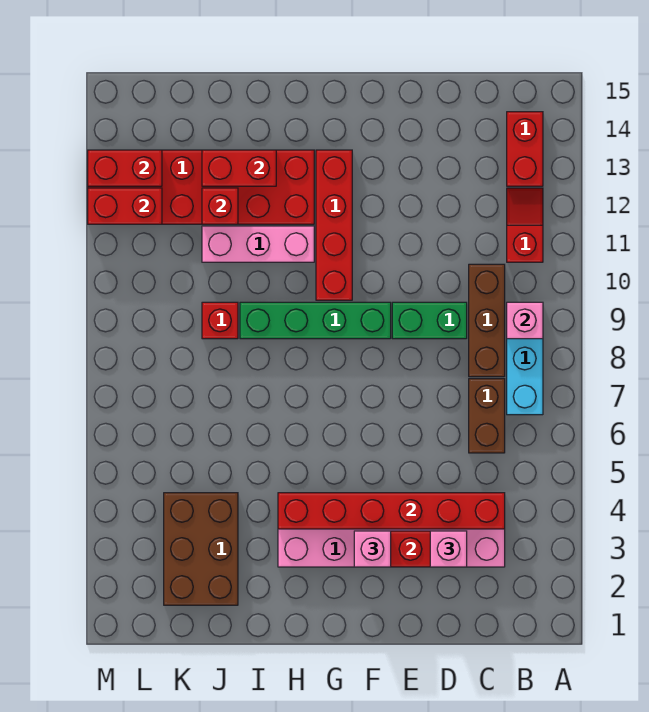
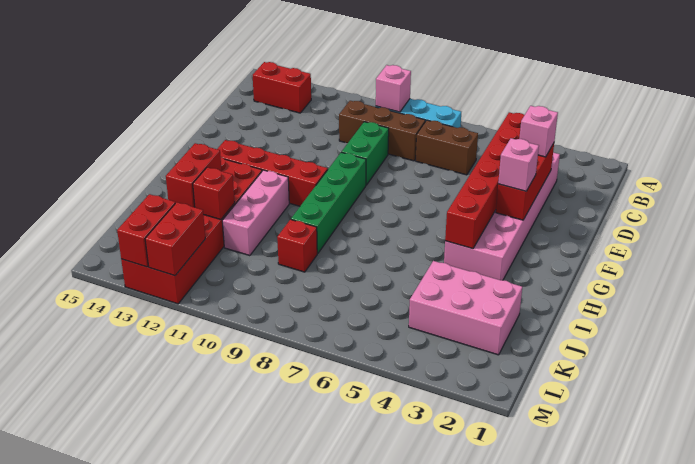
red slope B11:B12 level 1 top 11 -> none
brown brick J2:K4 level 1 -> pink brick J2:K4 level 1

